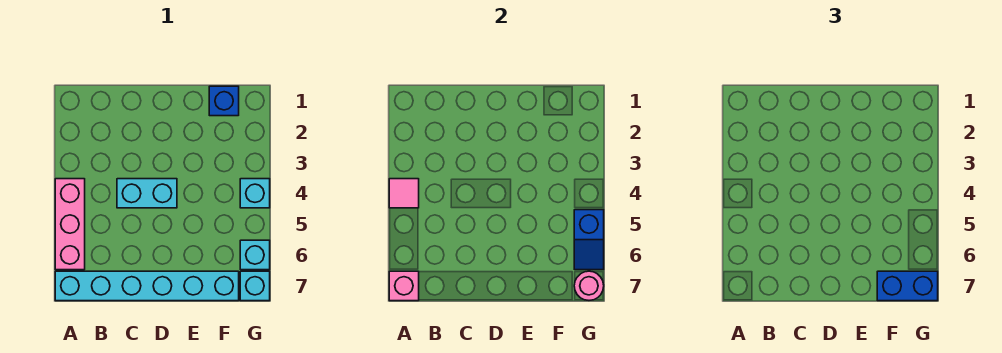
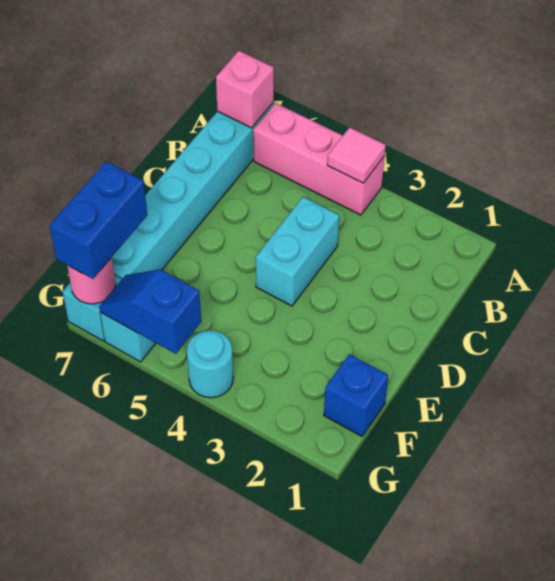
cyan brick G4 level 1 -> cyan round brick G4 level 1

